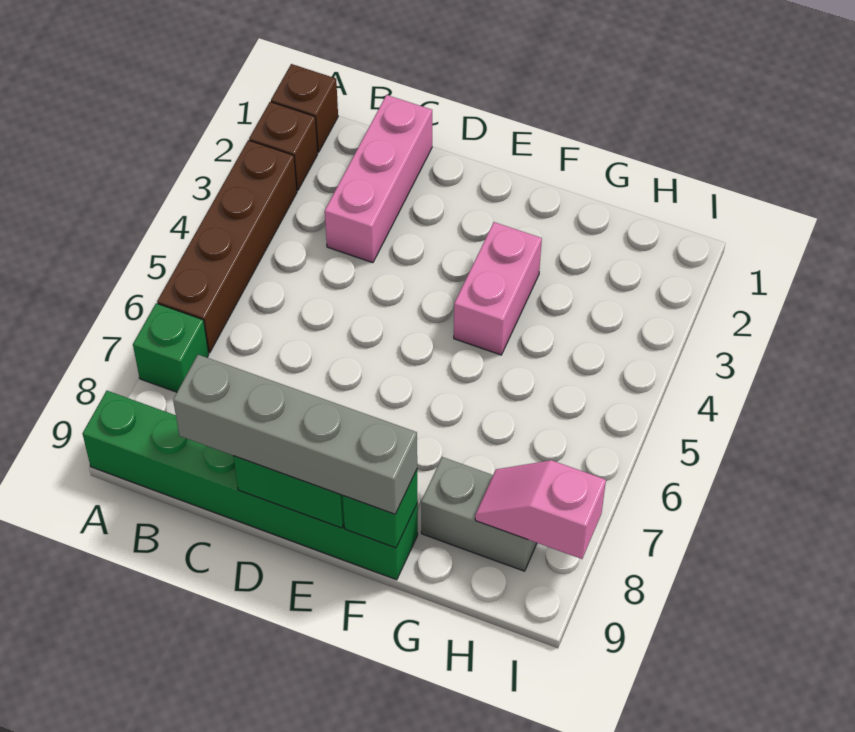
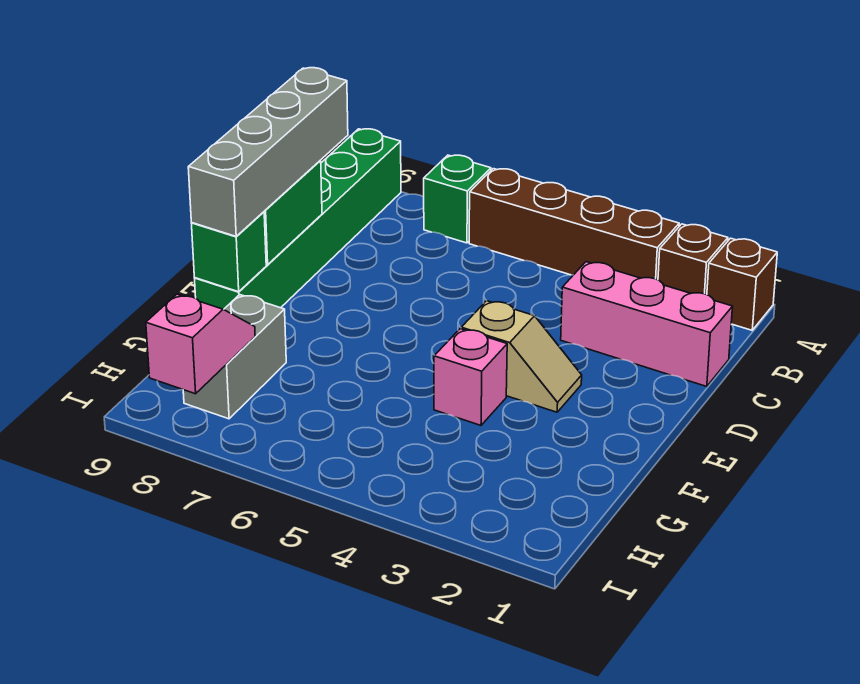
none -> tan slope E3:E4 level 1 top 4
pink brick F3:F4 level 1 -> pink brick F4 level 1

